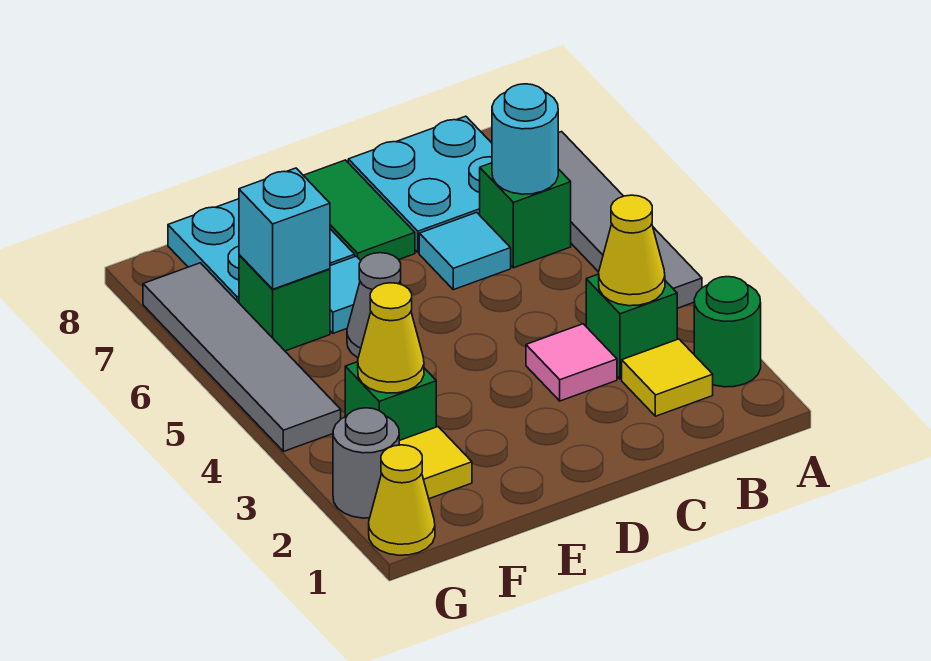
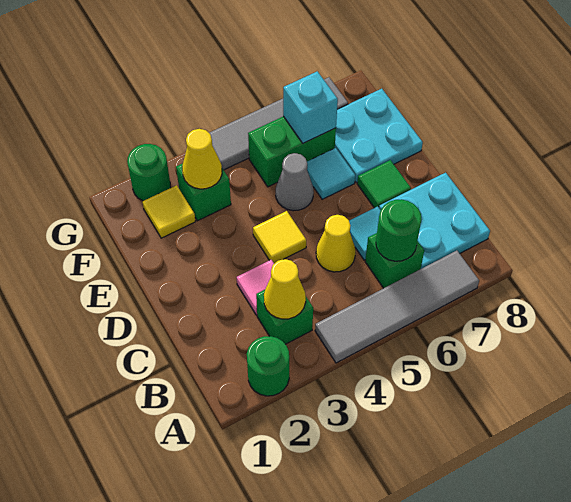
yellow tile B2 level 1 -> yellow tile D4 level 1
cyan round brick B6 level 2 -> green round brick B6 level 2
green tile D7:D8 level 1 -> green tile D7 level 1
green brick F6 level 1 -> green brick F5:F6 level 1
yellow cone G1 level 1 -> yellow cone C5 level 1
grey round brick G2 level 1 -> green round brick G2 level 1

